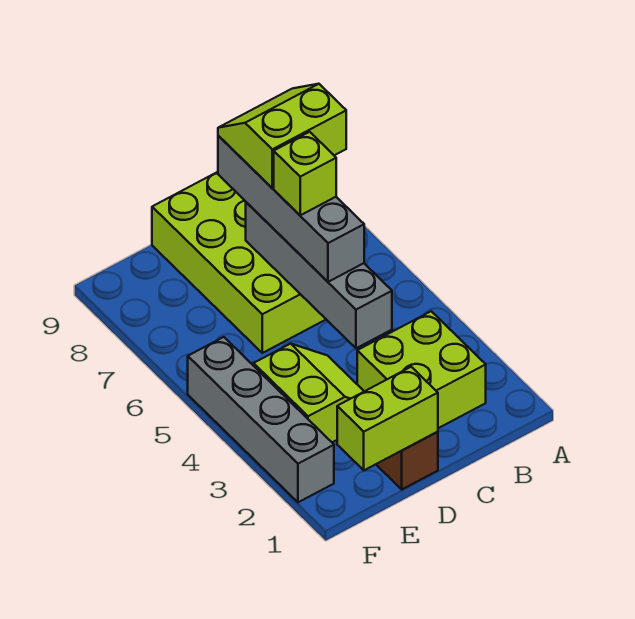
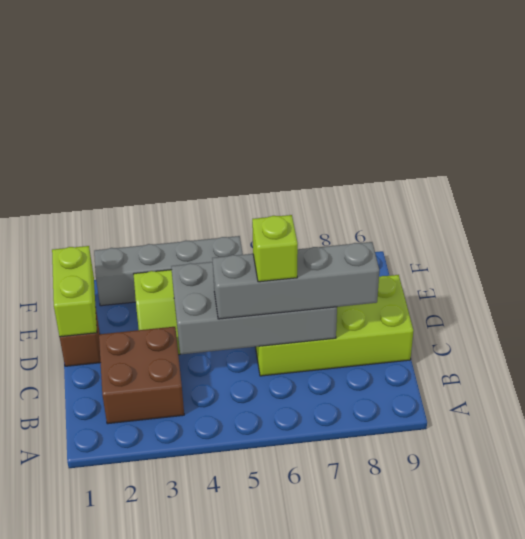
lime brick B2:C3 level 1 -> brown brick B2:C3 level 1
lime slope B7:C8 level 4 top 7 -> none
grey brick C4:C7 level 2 -> grey brick C4:D7 level 2

